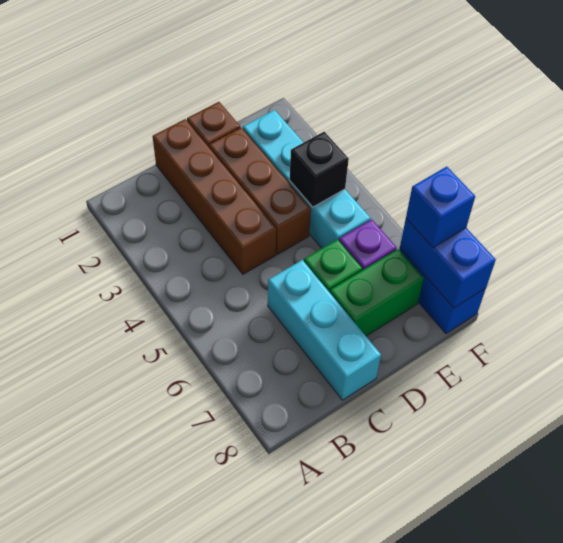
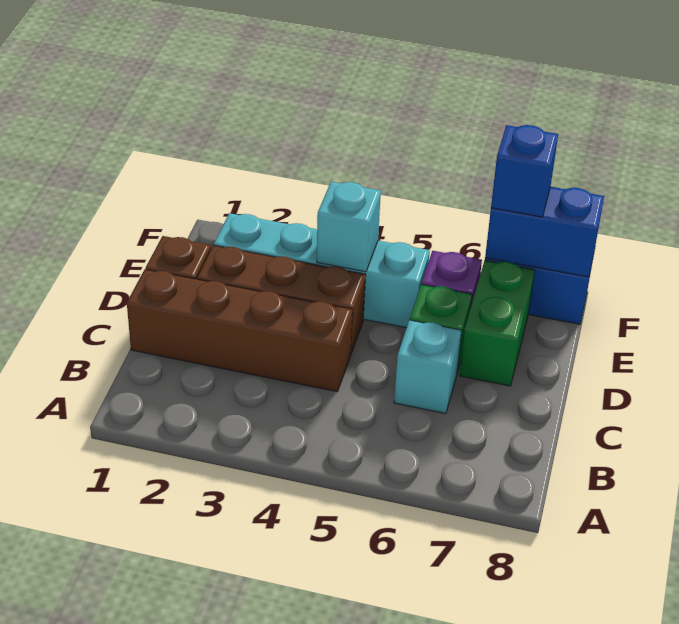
cyan brick C6:C8 level 1 -> cyan brick C6 level 1
black brick E4 level 2 -> cyan brick E4 level 2

